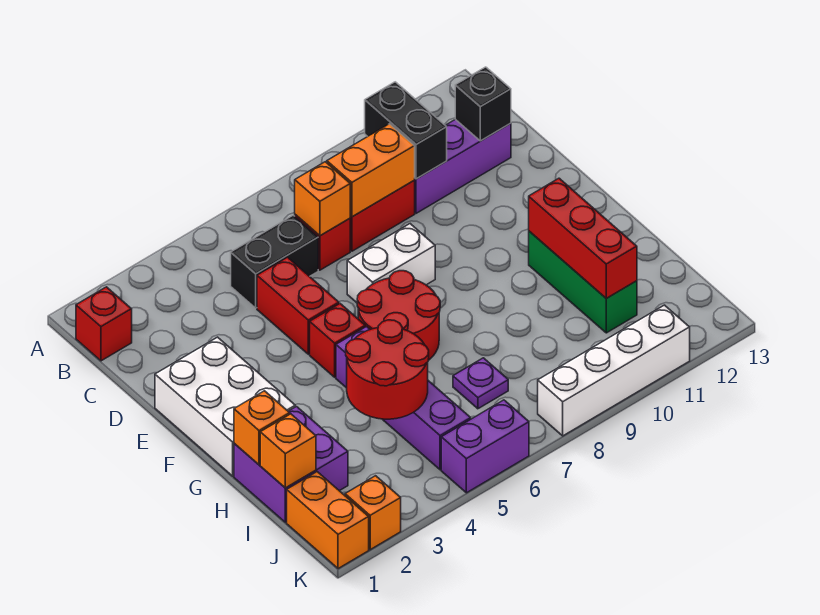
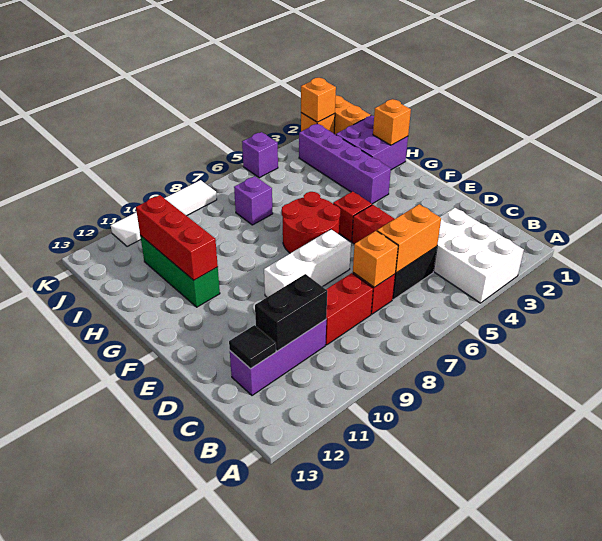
red brick B1 level 1 -> none
black brick B10:C10 level 2 -> black brick C10:C11 level 2
orange brick C8:C9 level 2 -> orange brick C5:C6 level 2
black brick C12 level 2 -> black tile C12 level 2
white brick E1:G2 level 1 -> white brick A3:C4 level 1
white brick E7:E8 level 1 -> white brick E7:E9 level 1
purple brick G5:J5 level 1 -> purple brick G3:J3 level 1
red round brick H4:I5 level 2 -> none
orange brick I1 level 2 -> orange brick K2 level 2
purple plate I7 level 1 -> purple brick I7 level 1
purple brick K5:K6 level 1 -> purple brick K5 level 1
white brick K8:K11 level 1 -> white tile K8:K11 level 1

